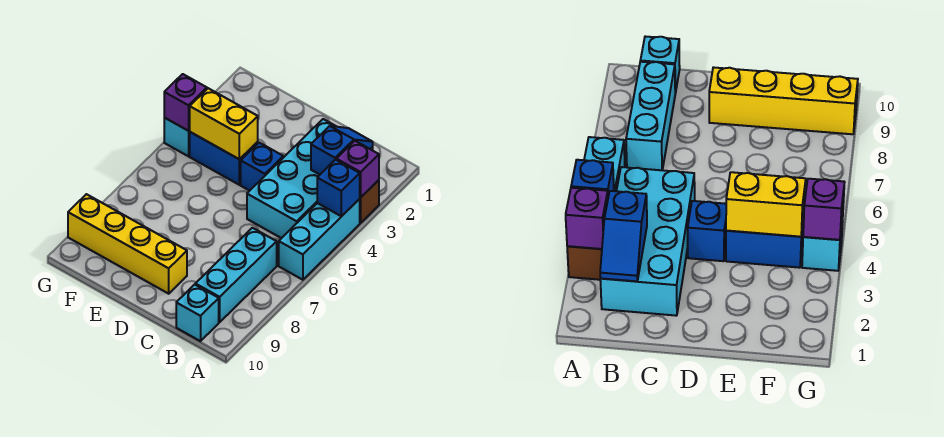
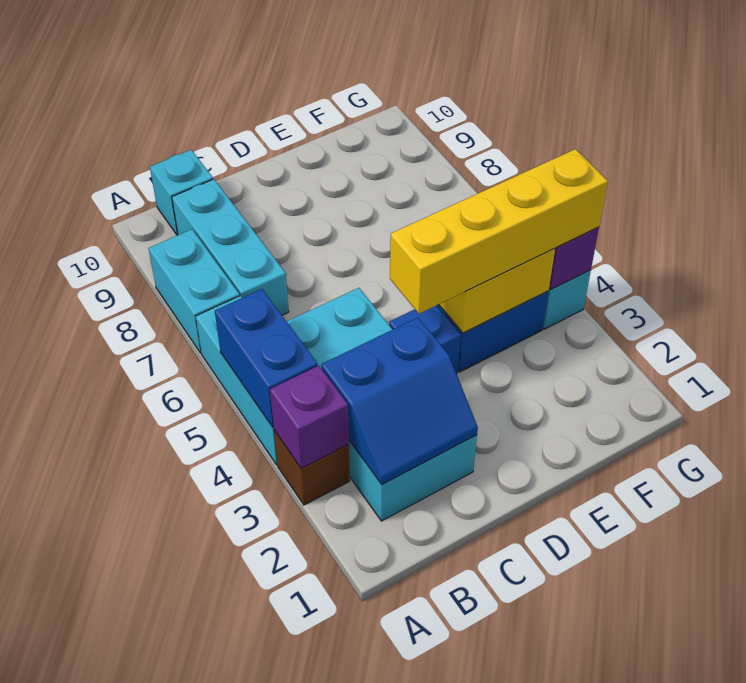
blue brick A4 level 2 -> blue brick A4:A5 level 2
none -> cyan brick A7:A8 level 1
blue slope B2:B3 level 2 top 3 -> blue slope B2:C3 level 2 top 3
yellow brick D9:G9 level 1 -> yellow brick D4:G4 level 3

